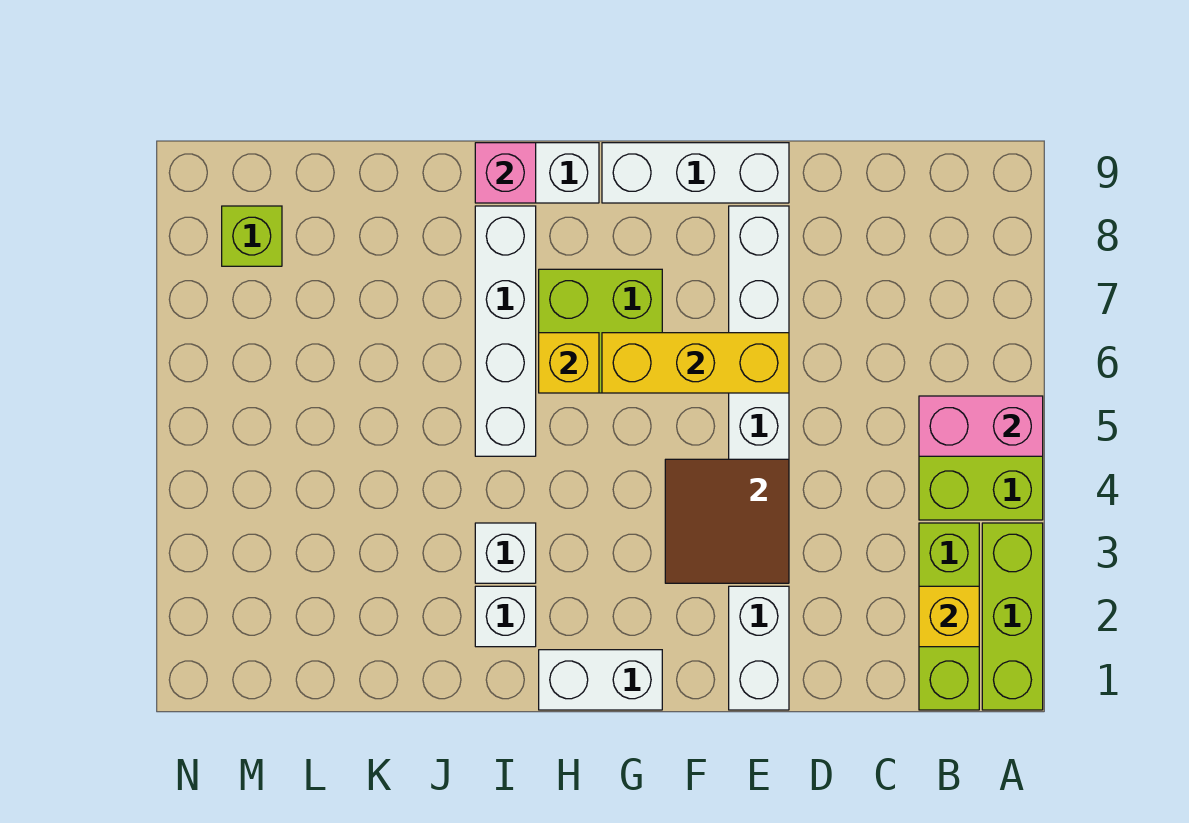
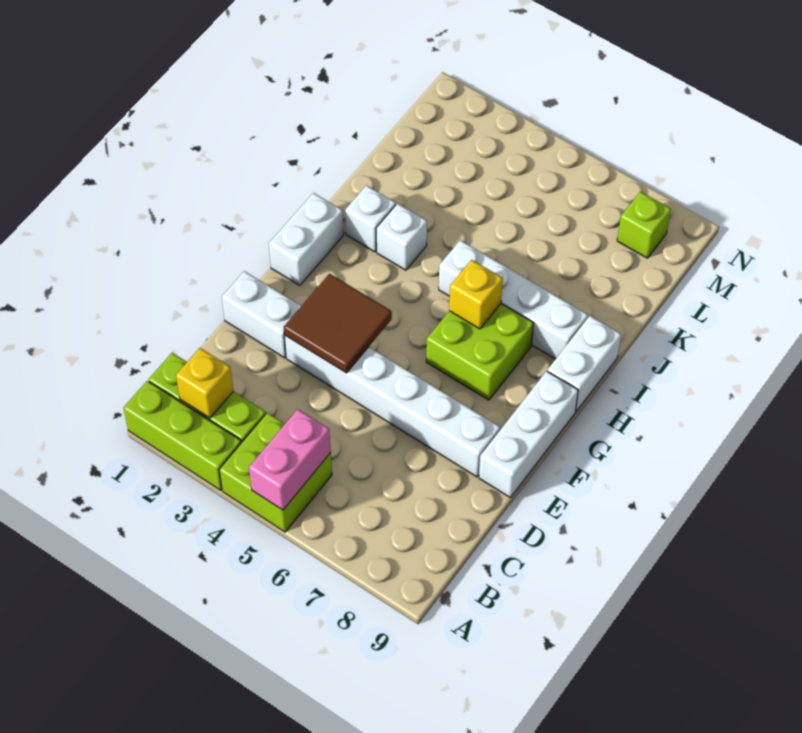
yellow brick E6:G6 level 2 -> none
pink brick I9 level 2 -> none

